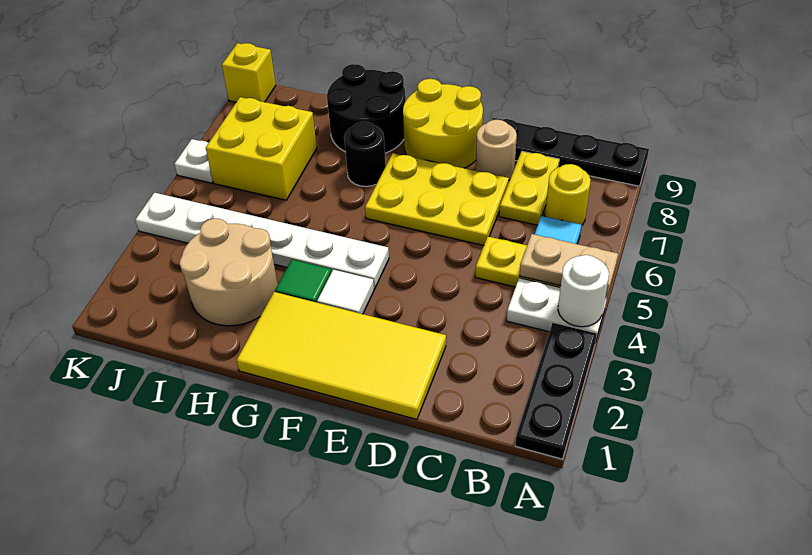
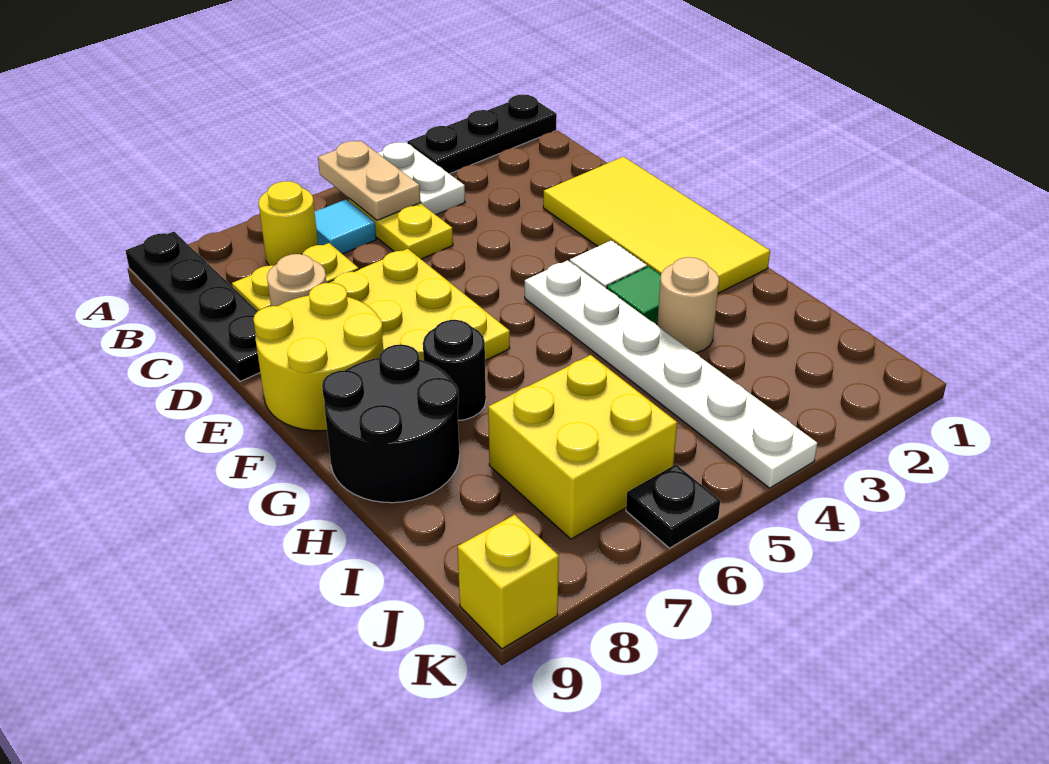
white round brick A4 level 2 -> none
tan round brick H2:I3 level 1 -> tan round brick H3 level 1
white plate K6 level 1 -> black plate K6 level 1

